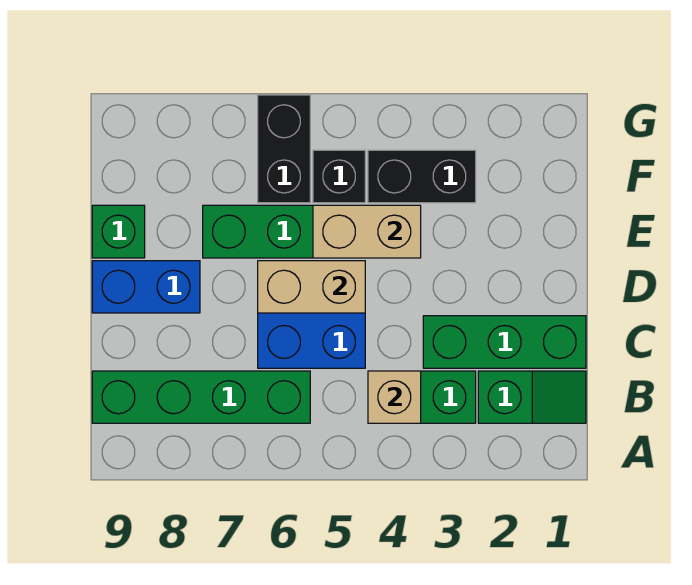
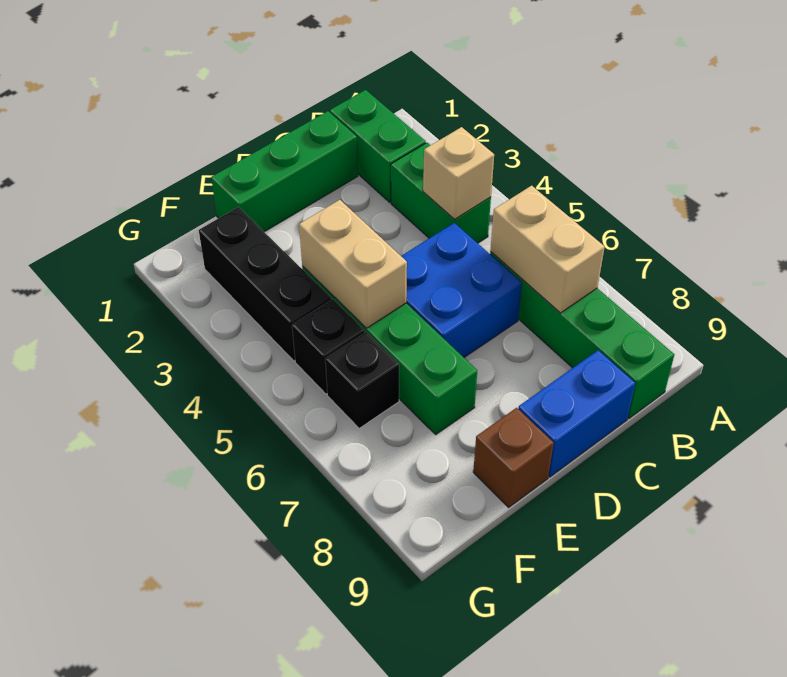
green slope B1:B2 level 1 top 2 -> green brick B1:B2 level 1
green brick C1:C3 level 1 -> green brick C1:E1 level 1
tan brick D5:D6 level 2 -> tan brick B6:B7 level 2
blue brick D8:D9 level 1 -> blue brick C9:D9 level 1
green brick E9 level 1 -> brown brick E9 level 1
black brick F3:F4 level 1 -> black brick F2:F4 level 1
black brick F6:G6 level 1 -> black brick F6 level 1

